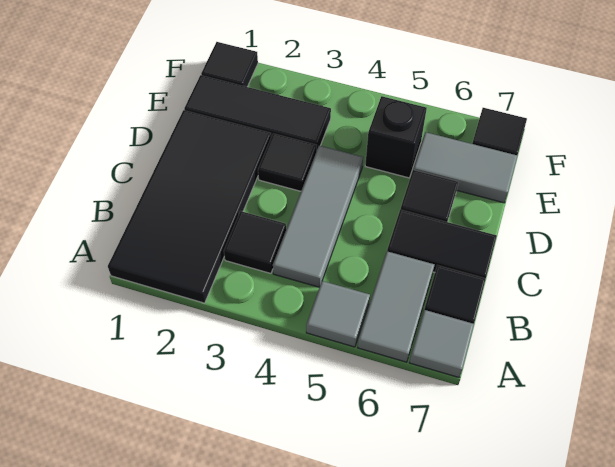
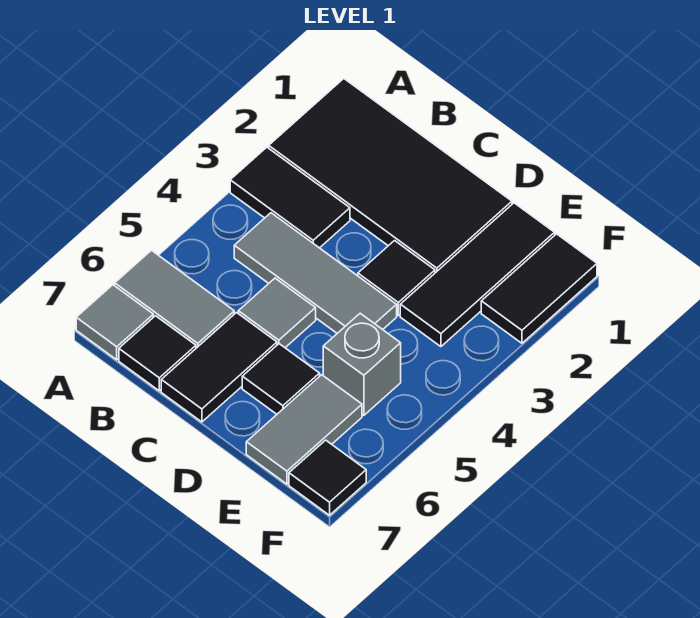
grey tile A5 level 1 -> grey tile C5 level 1
black tile B3 level 1 -> black tile A3:B3 level 1
black brick E5 level 1 -> grey brick E5 level 1
black tile F1 level 1 -> black tile F1:F2 level 1

